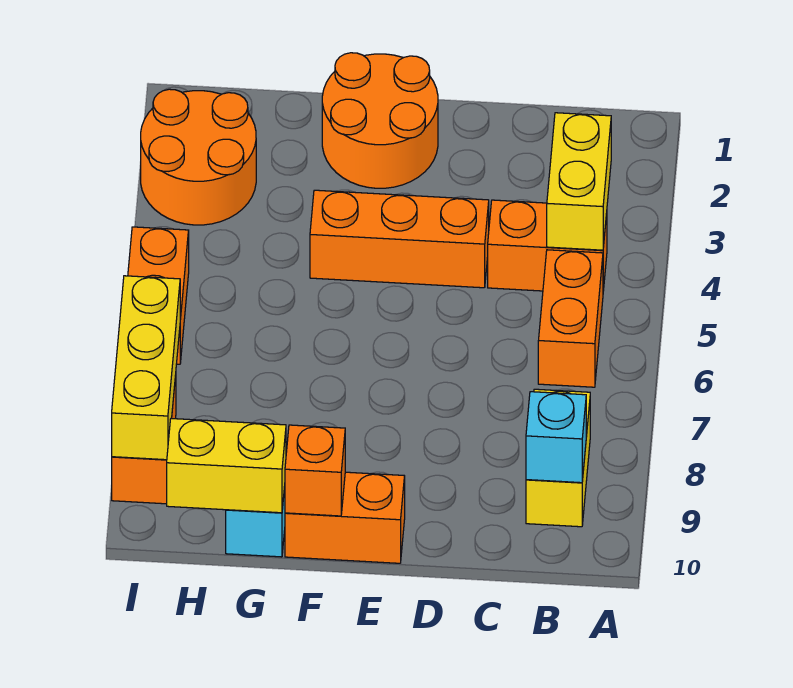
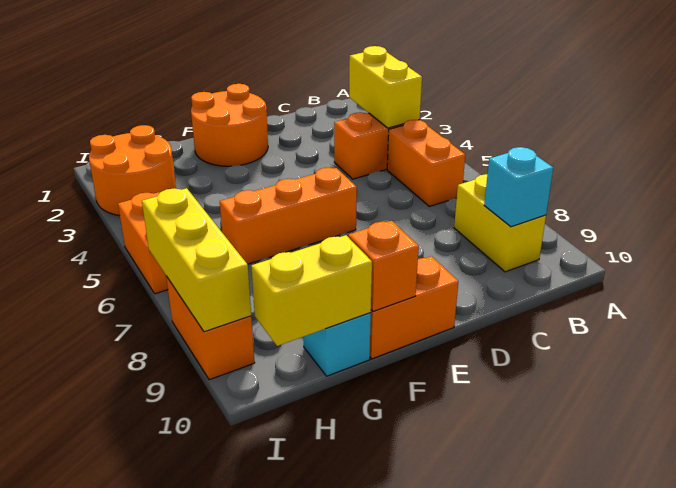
orange brick D4:F4 level 1 -> orange brick E6:G6 level 1

